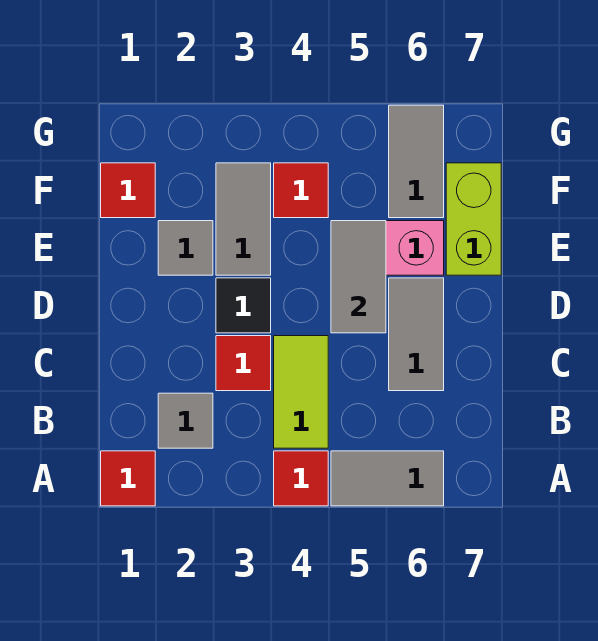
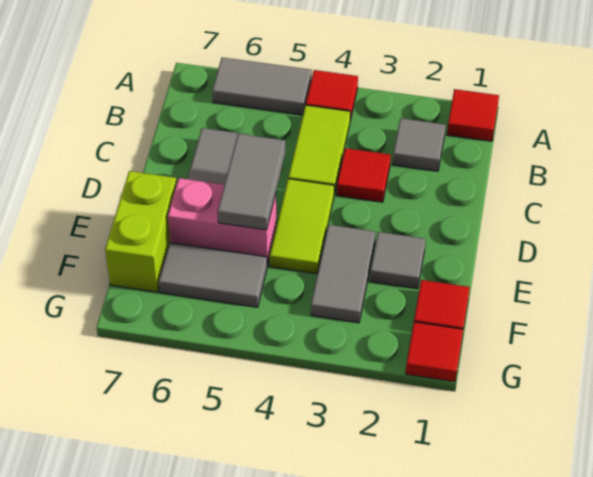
black tile D3 level 1 -> none
none -> lime tile D4:E4 level 1
red tile F4 level 1 -> red tile G1 level 1
grey tile F6:G6 level 1 -> grey tile F5:F6 level 1

